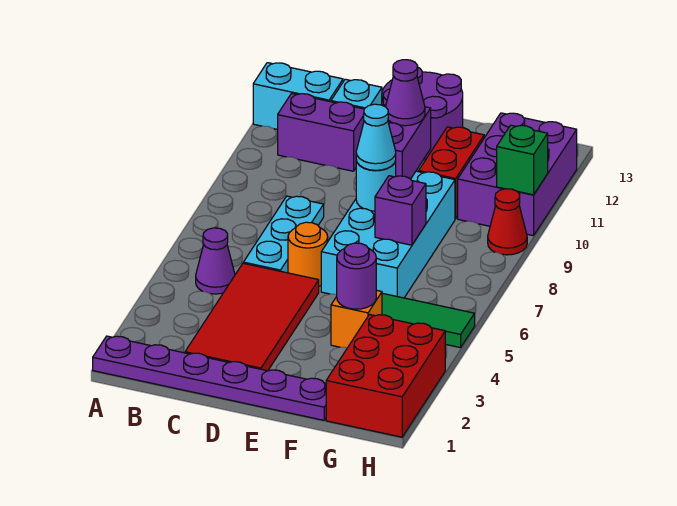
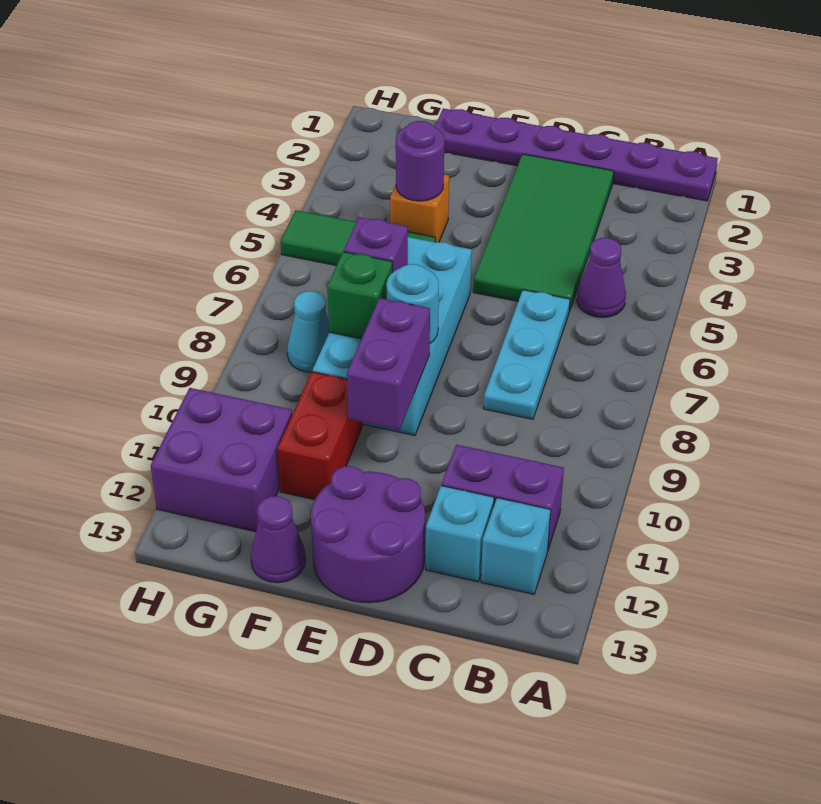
cyan brick A12:B12 level 1 -> cyan brick B12 level 1
red tile C2:D5 level 1 -> green tile C2:D5 level 1
orange round brick D6 level 1 -> none
cyan cone E8 level 3 -> cyan cone G8 level 1
purple cone E10 level 3 -> purple cone F13 level 1
red brick G1:H3 level 1 -> none
purple brick G10:H12 level 1 -> purple brick G11:H12 level 1
red cone H9 level 1 -> none
green brick H10 level 2 -> green brick F8 level 2

